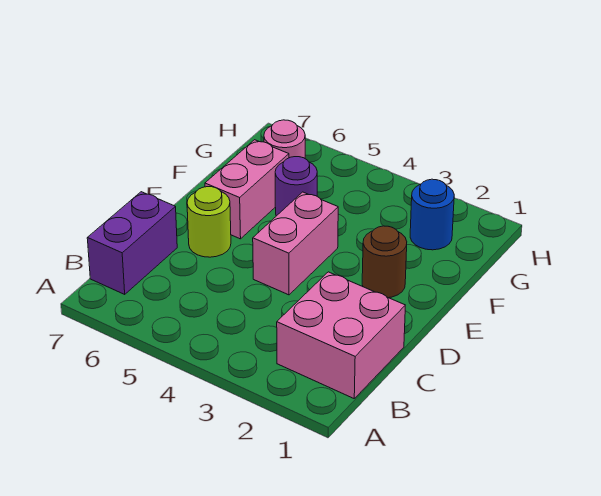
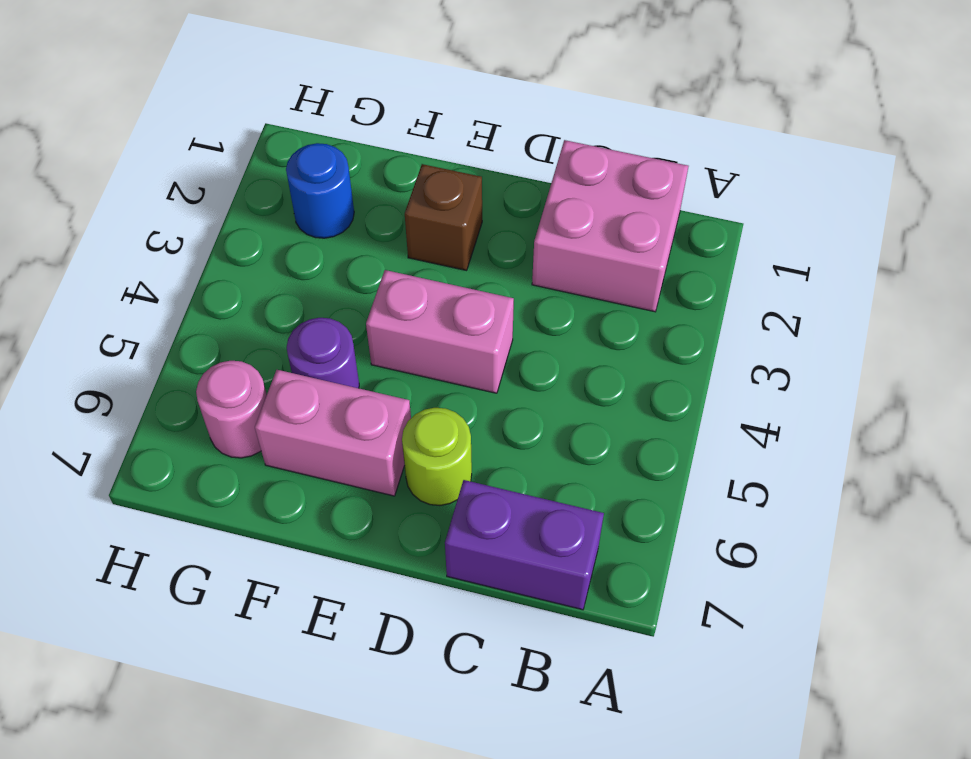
brown round brick E2 level 1 -> brown brick E2 level 1

